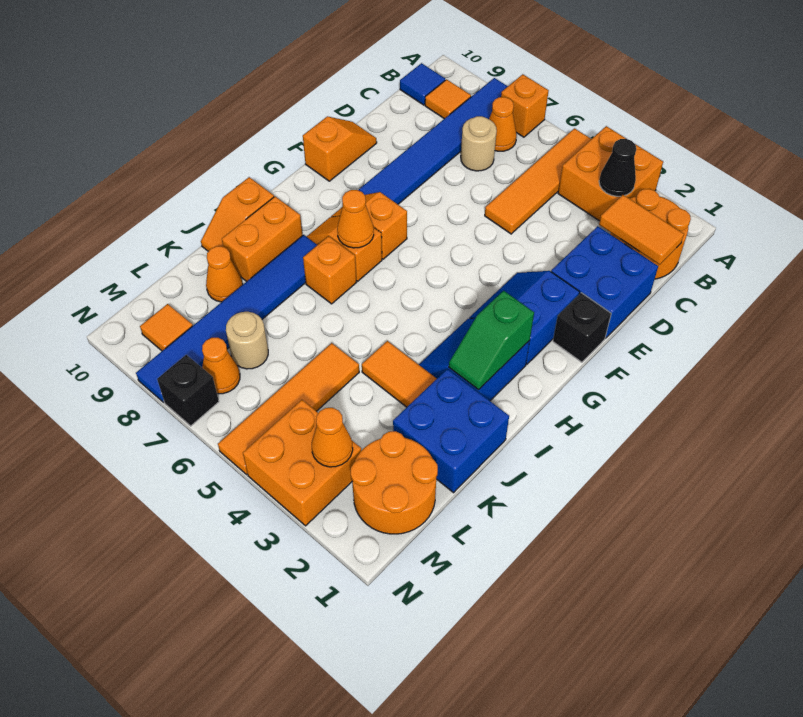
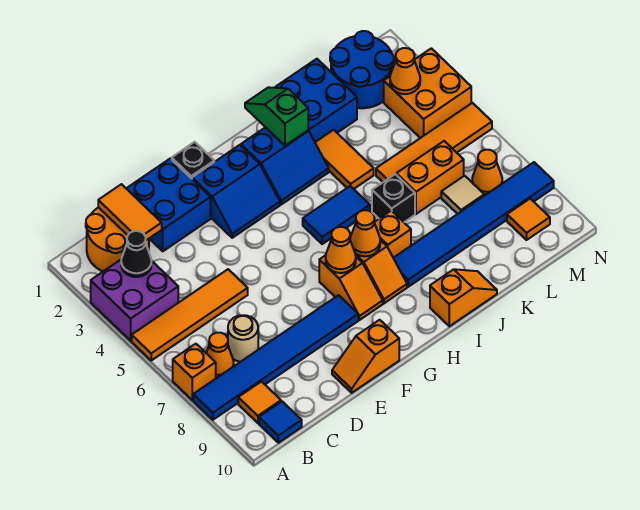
orange brick A3:B4 level 1 -> purple brick A3:B4 level 1
green slope H2:I2 level 2 top H -> green slope I1:I2 level 2 top 2
none -> blue tile H5:I5 level 1
orange brick I9:J9 level 1 -> orange brick K6:L6 level 1
orange cone K9 level 1 -> orange cone G7 level 2
orange round brick L1:M2 level 1 -> blue round brick L1:M2 level 1
tan round brick L7 level 1 -> tan tile L7 level 1
black brick N7 level 1 -> black brick J6 level 1

